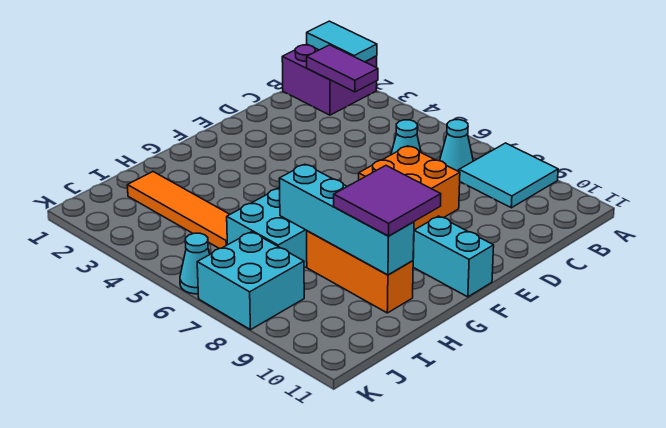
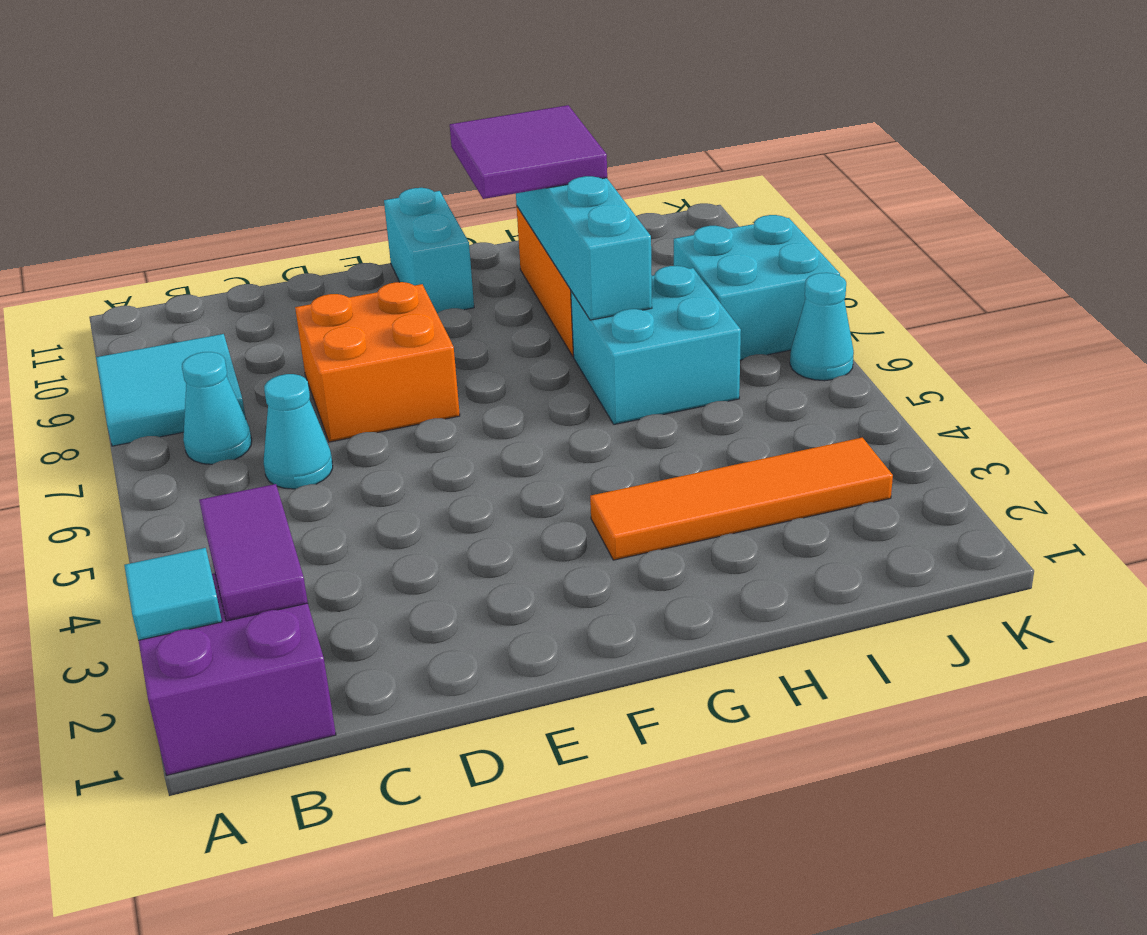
cyan tile A1:A2 level 2 -> cyan tile A2 level 2
orange tile I2:I5 level 1 -> orange tile G3:J3 level 1

